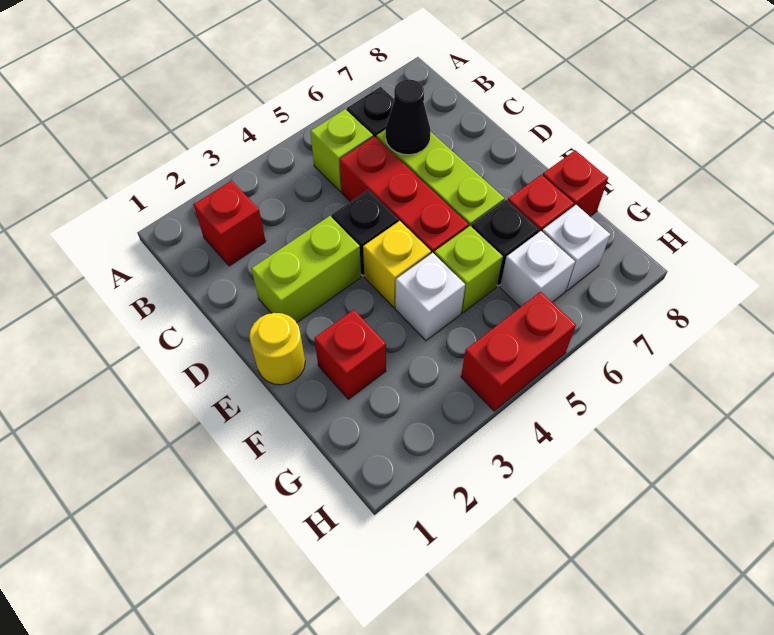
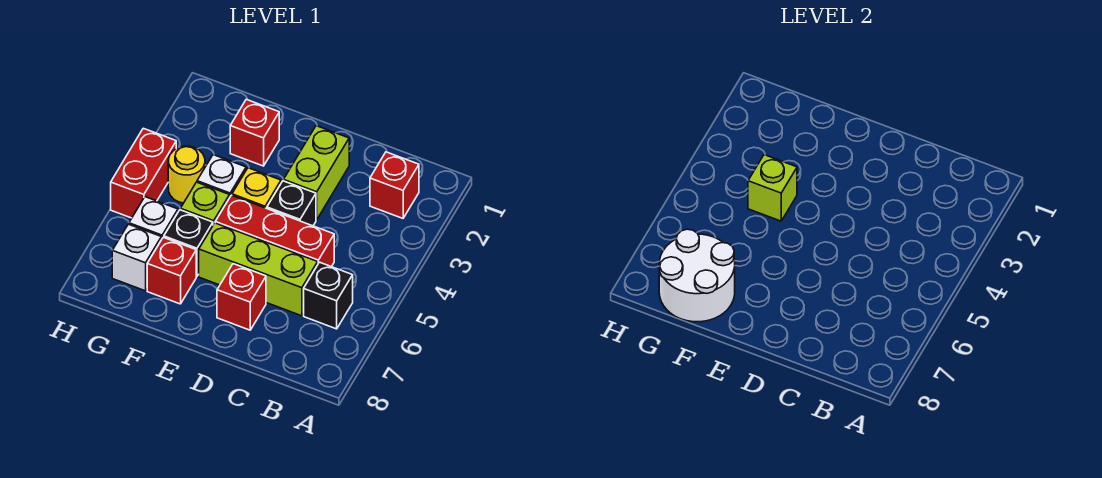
lime brick B5 level 1 -> lime brick F4 level 2
black cone C6 level 2 -> none
yellow round brick E1 level 1 -> yellow round brick G4 level 1
none -> white round brick F7:G8 level 2
red brick F8 level 1 -> red brick D7 level 1

